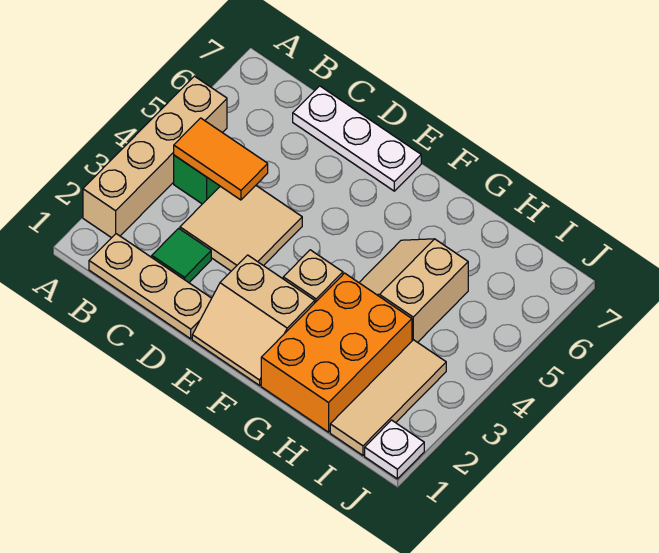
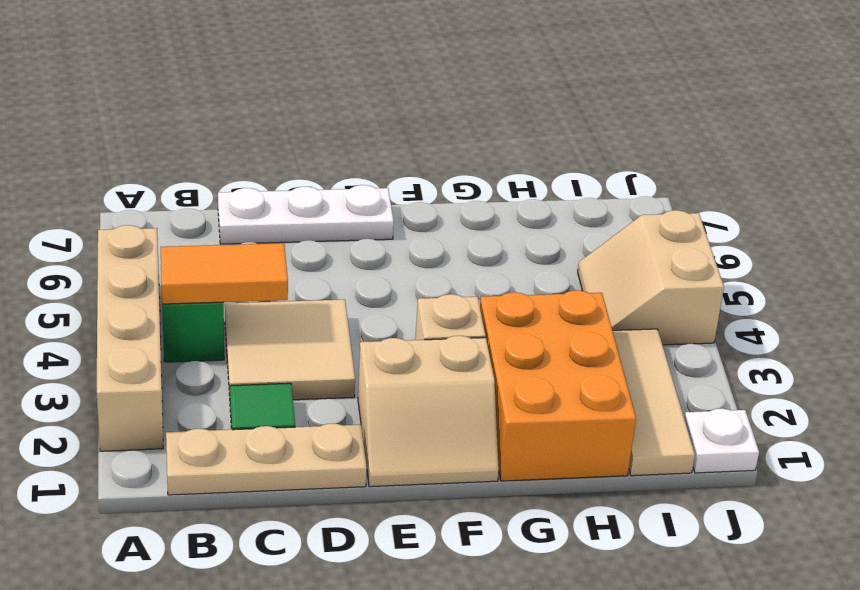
tan slope G4:H5 level 1 top H -> tan slope I4:J5 level 1 top J

